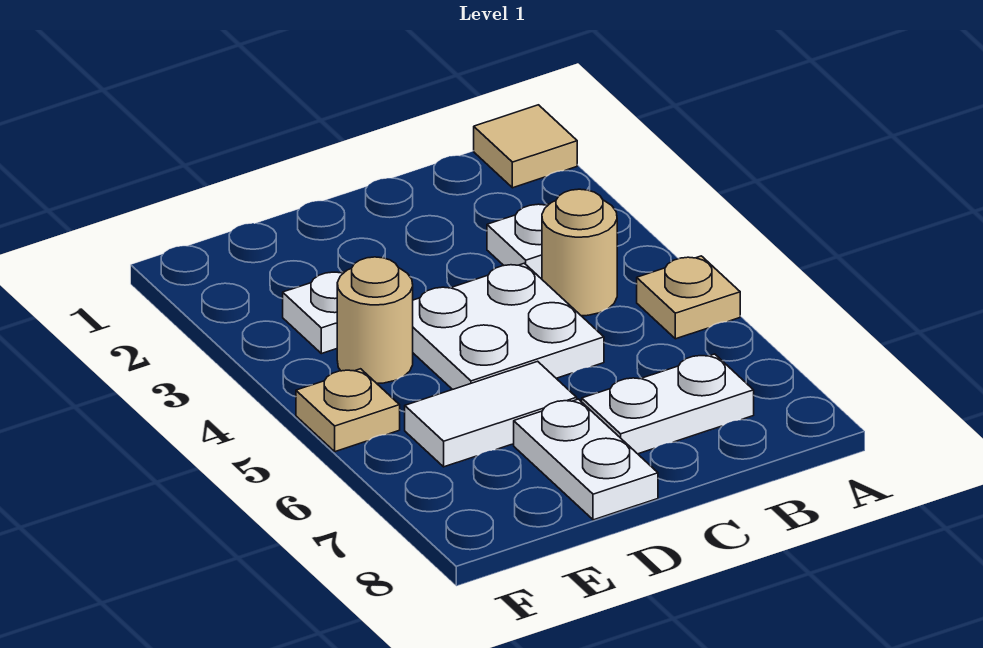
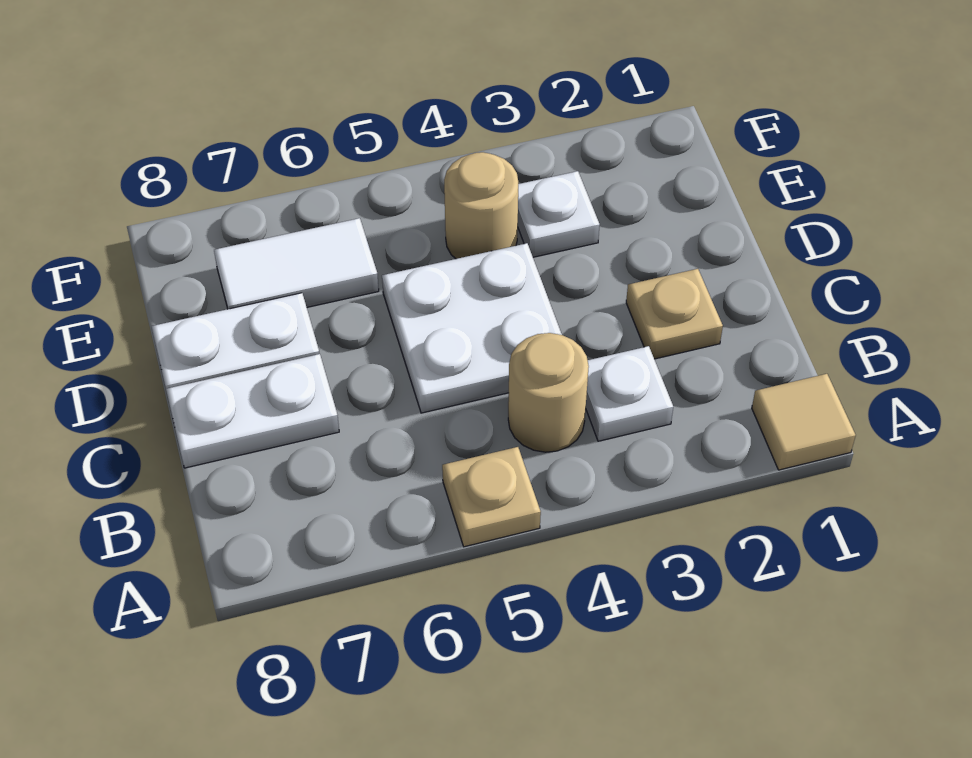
white plate B7:C7 level 1 -> white plate C7:C8 level 1
white tile D6:E6 level 1 -> white tile E6:E7 level 1
tan plate F5 level 1 -> tan plate C2 level 1

